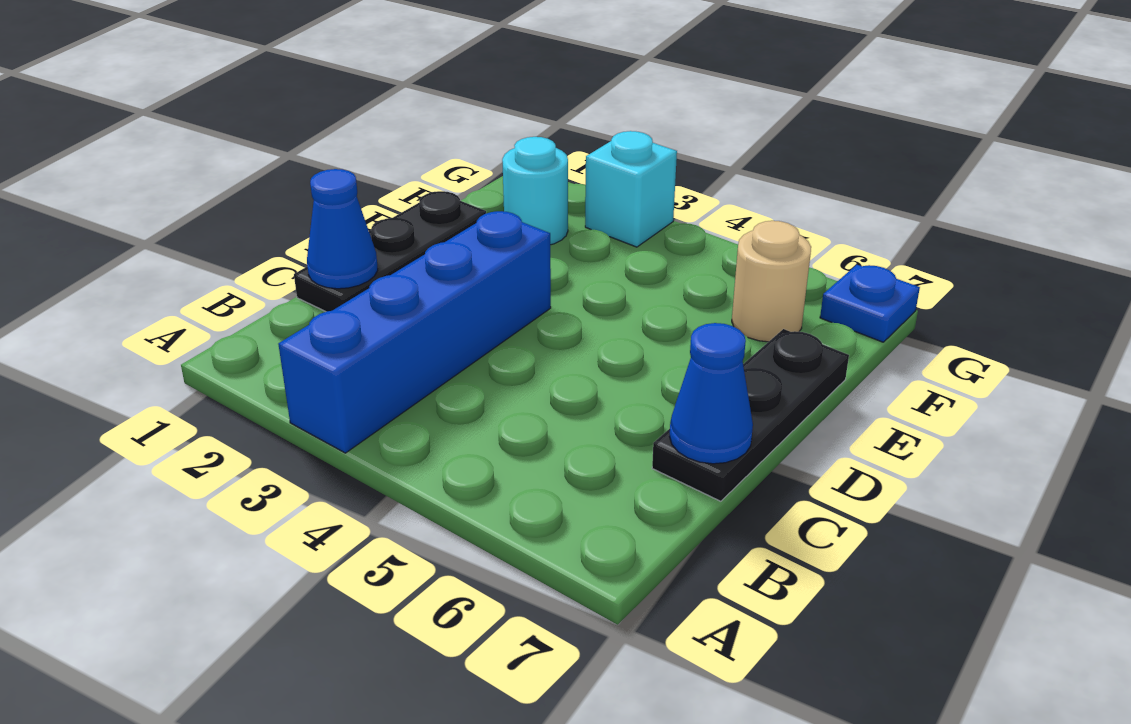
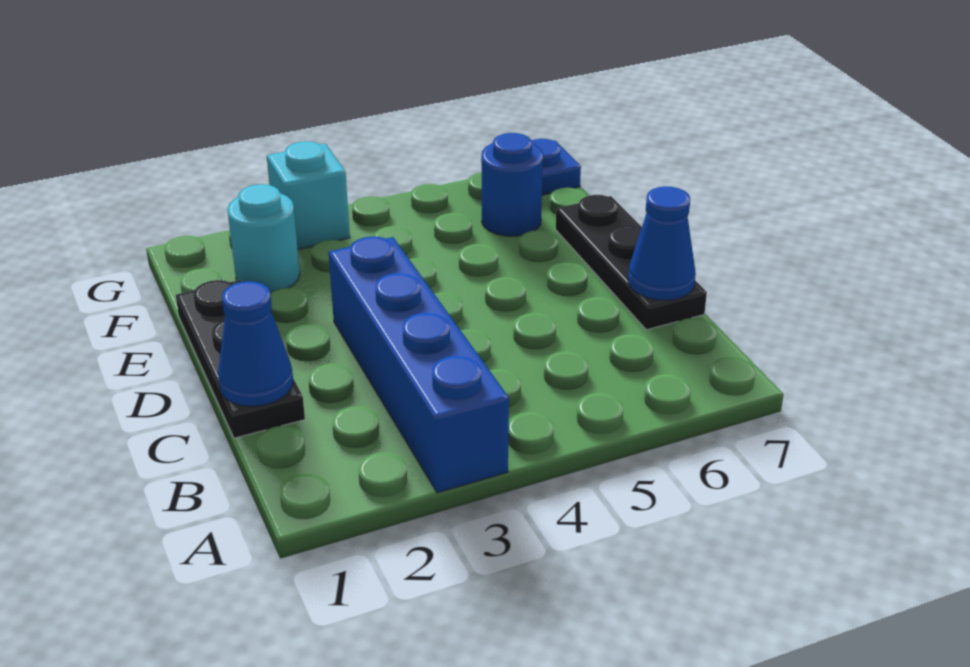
tan round brick F6 level 1 -> blue round brick F6 level 1

